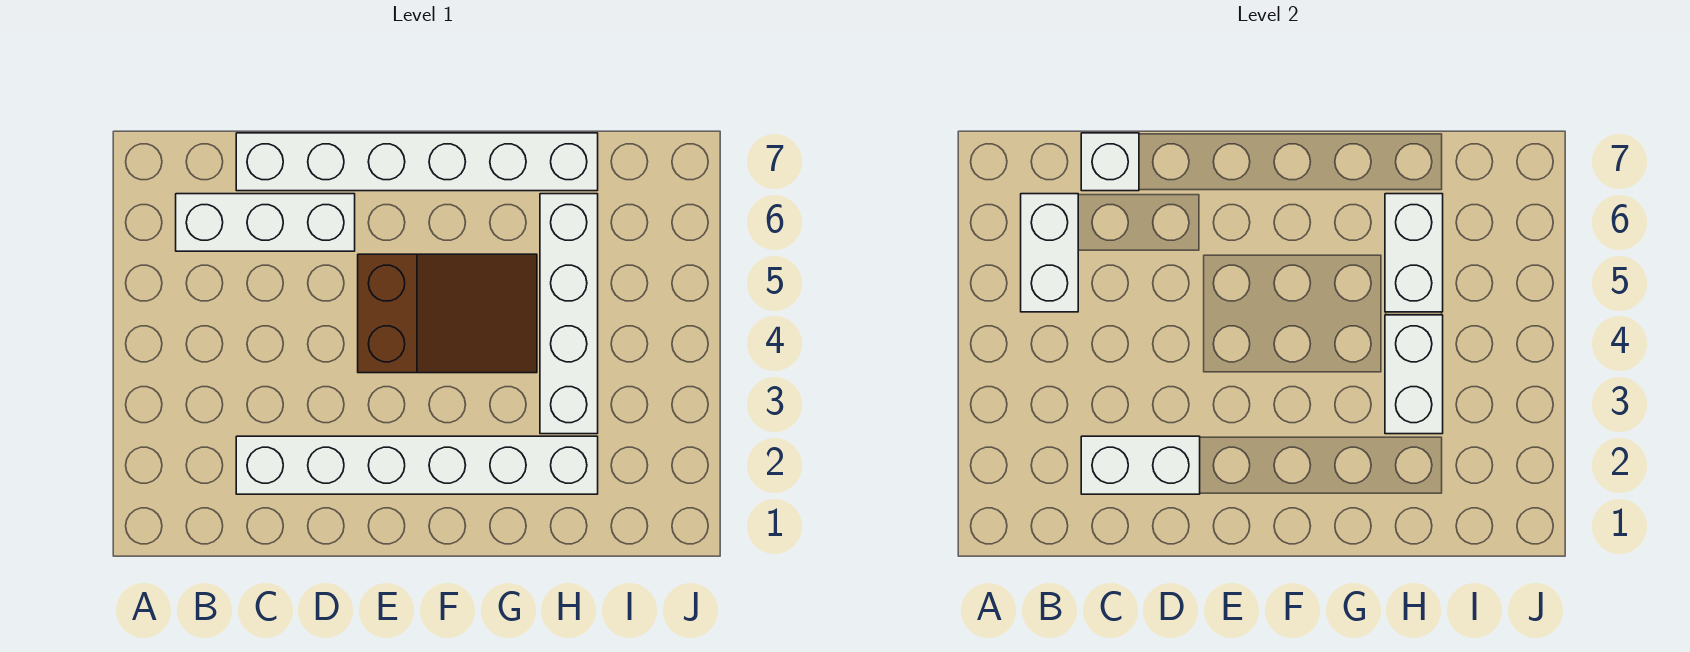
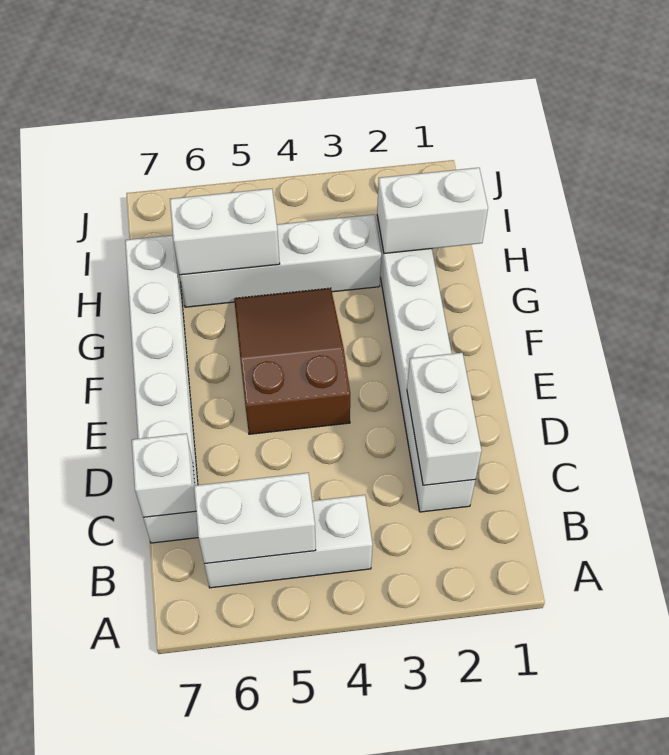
white brick B6:D6 level 1 -> white brick B4:B6 level 1
white brick H3:H4 level 2 -> white brick H1:H2 level 2

